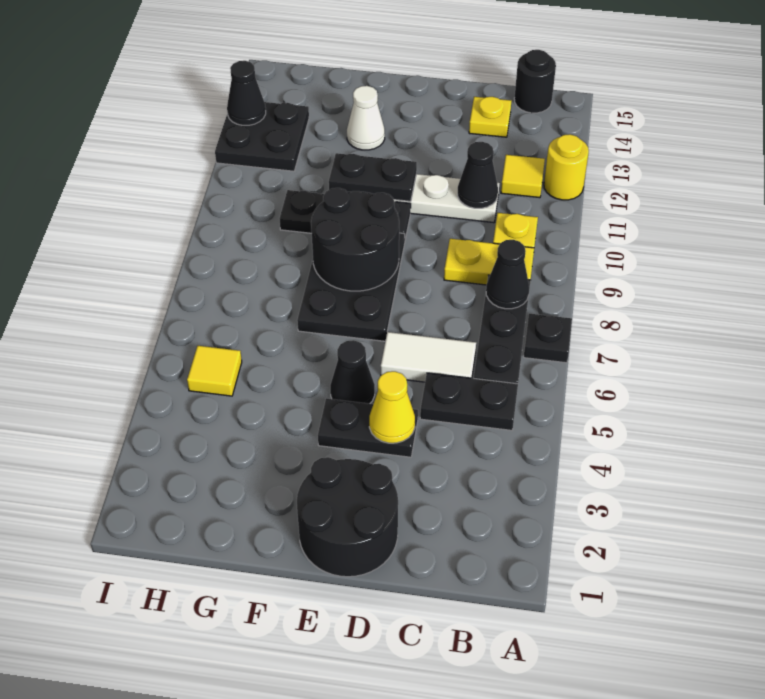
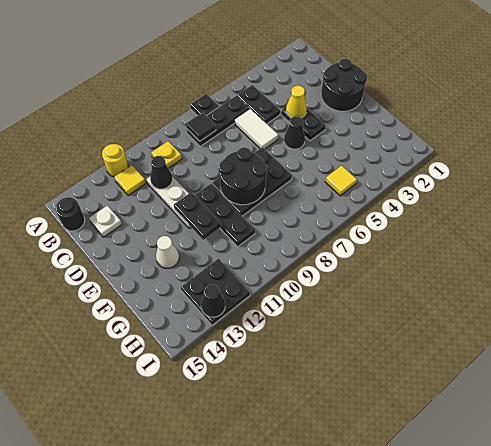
black cone B8 level 2 -> black tile B8 level 2
yellow plate B9:C9 level 1 -> none
yellow plate C14 level 1 -> white plate C14 level 1

